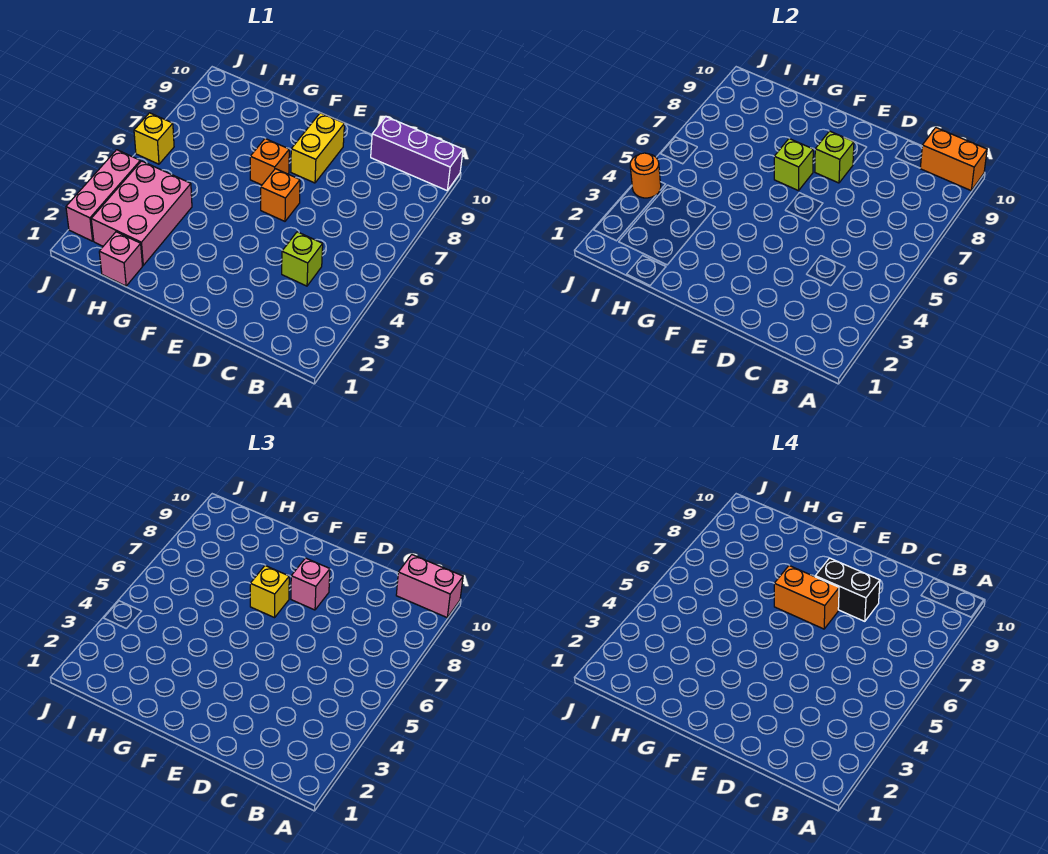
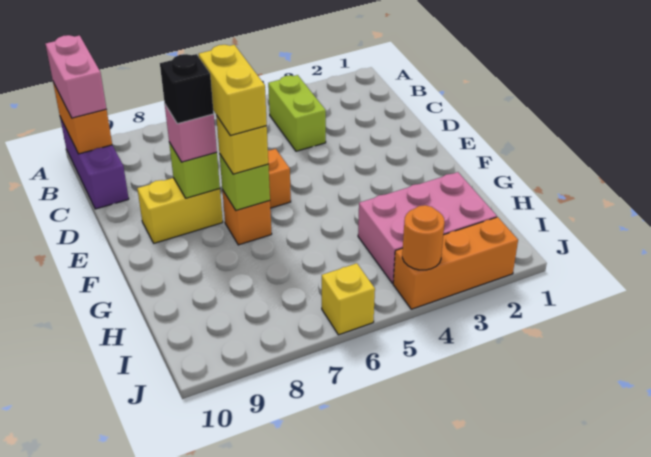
lime brick C4 level 1 -> lime brick B4:C4 level 1
black brick D8:E8 level 4 -> black brick E8 level 4
orange brick E7:F7 level 4 -> yellow brick E7:F7 level 4
pink brick H1 level 1 -> none
pink brick J2:J4 level 1 -> orange brick J2:J4 level 1

